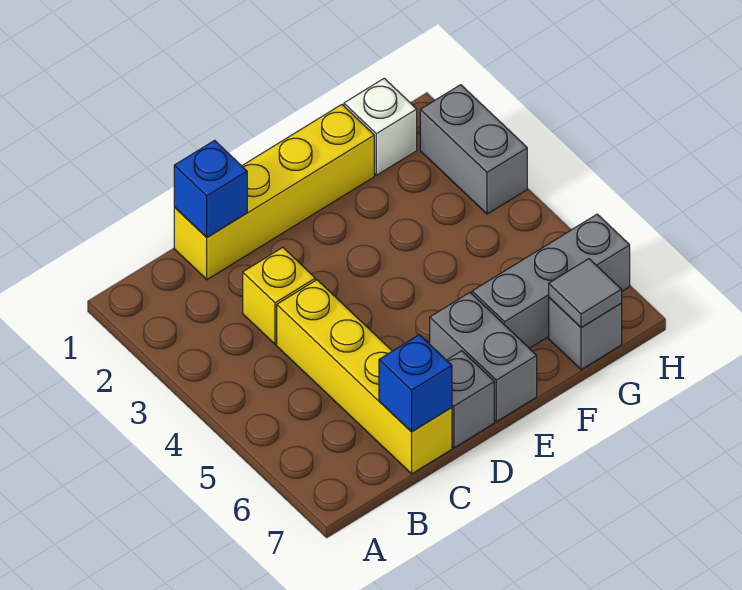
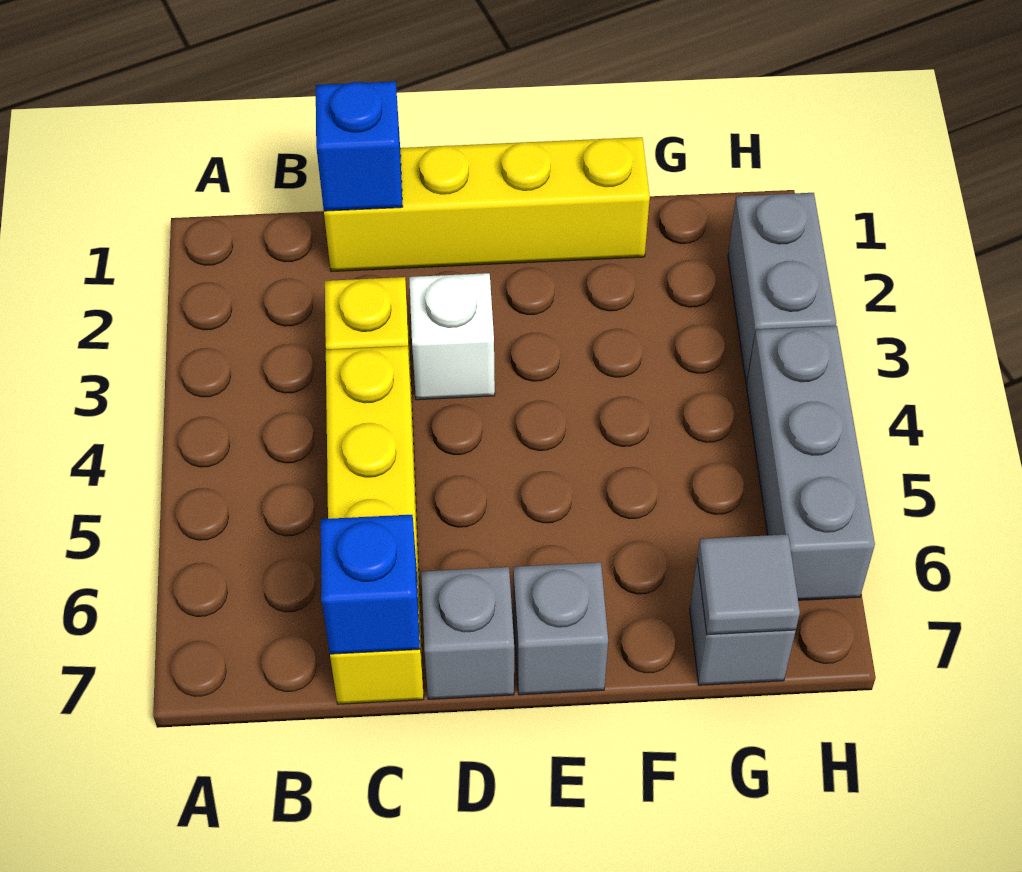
grey brick E6:E7 level 1 -> grey brick E7 level 1
grey brick F6:H6 level 1 -> grey brick H4:H6 level 1
white brick G1 level 1 -> white brick D3 level 1

